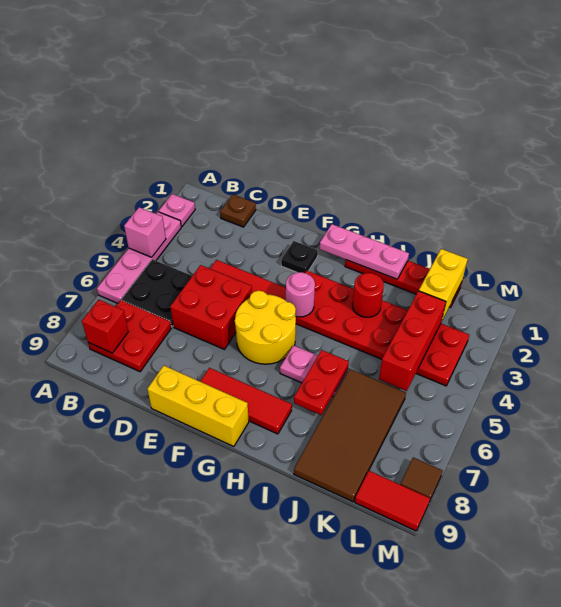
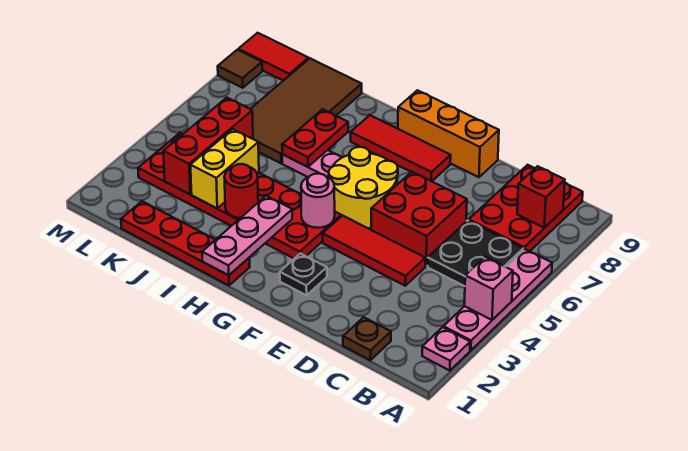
red plate B7:C8 level 1 -> red plate B7:C9 level 1
yellow brick E9:G9 level 1 -> orange brick E9:G9 level 1
pink plate G1:I1 level 2 -> pink plate H1:H3 level 2
yellow brick K1:K2 level 2 -> yellow brick J3:J4 level 2

